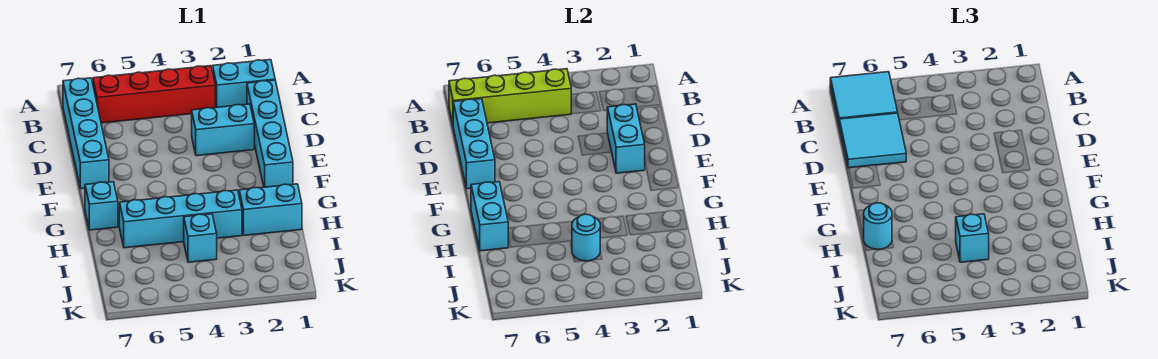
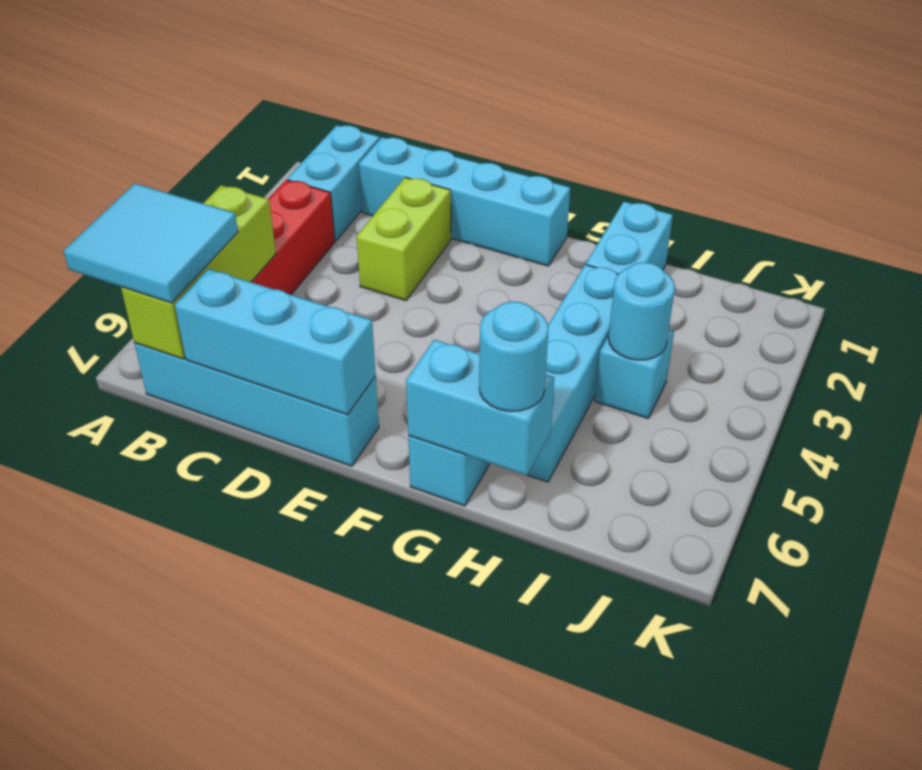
lime brick B4:B7 level 2 -> lime brick B5:B7 level 2
cyan tile C6:D7 level 3 -> none
cyan brick D2:D3 level 1 -> lime brick D2:D3 level 1
cyan brick D2:E2 level 2 -> none
cyan brick I4 level 3 -> none

